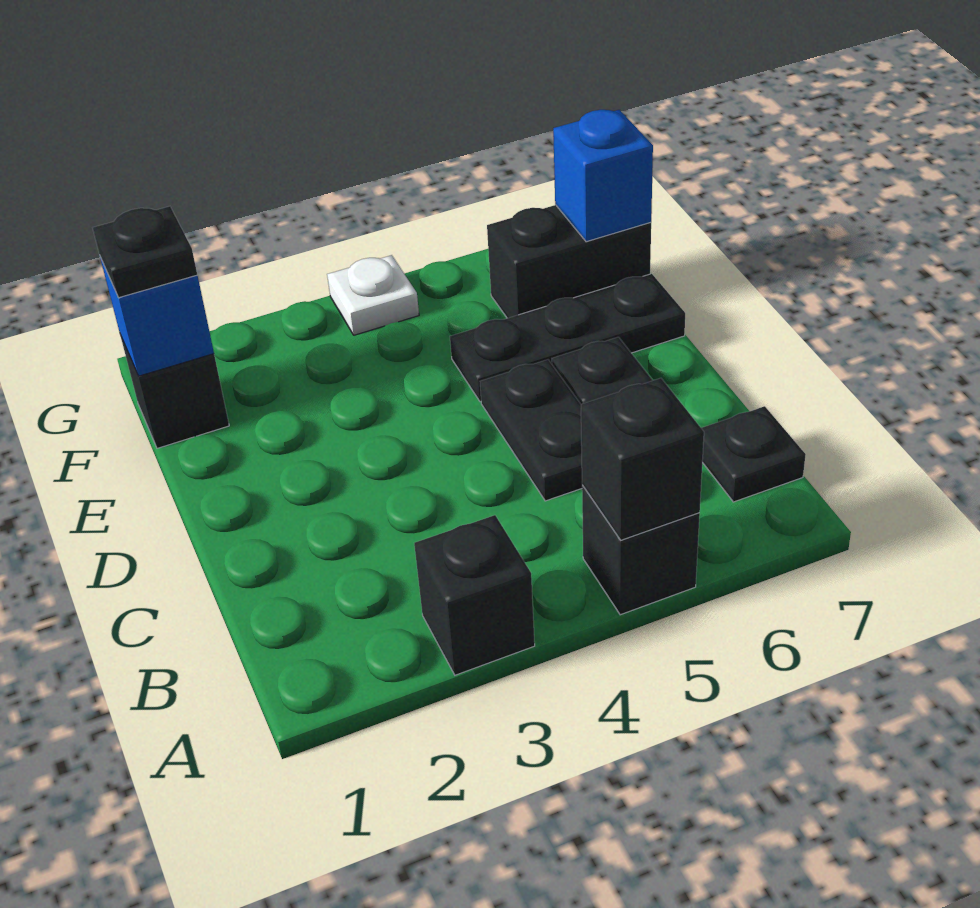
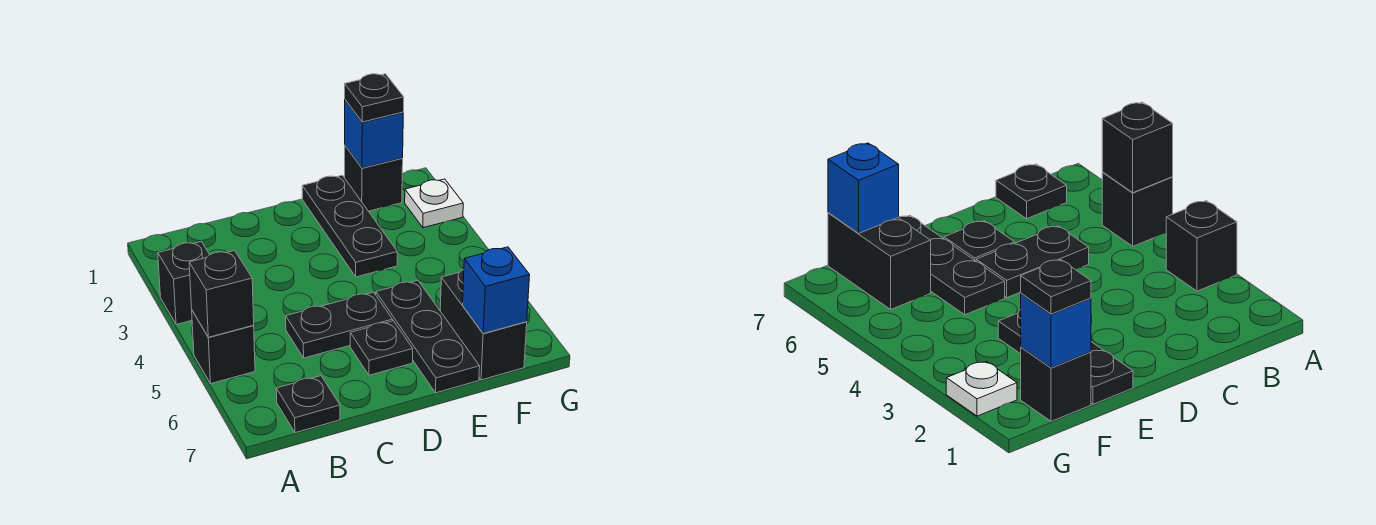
none -> black plate E1:E3 level 1
white plate G4 level 1 -> white plate G2 level 1

